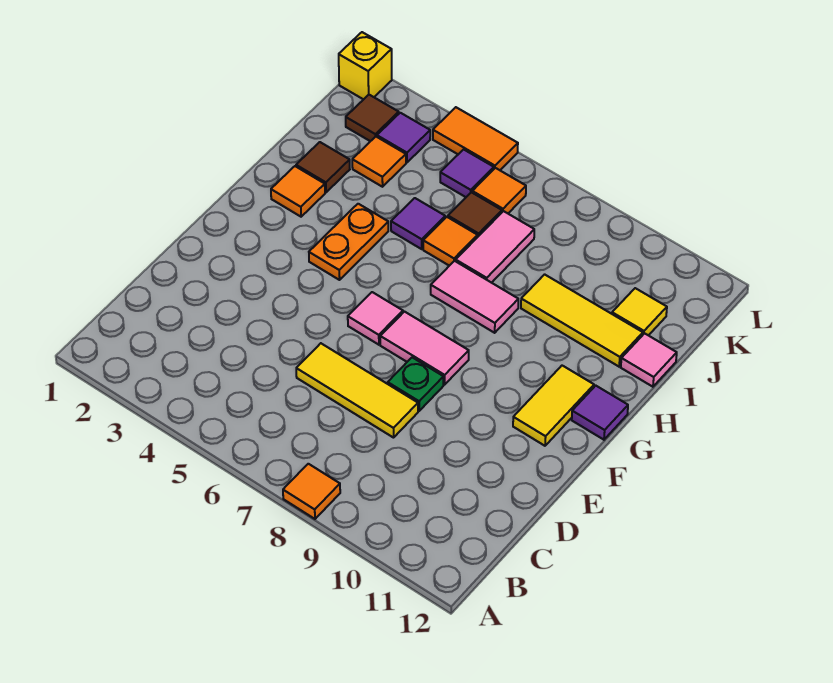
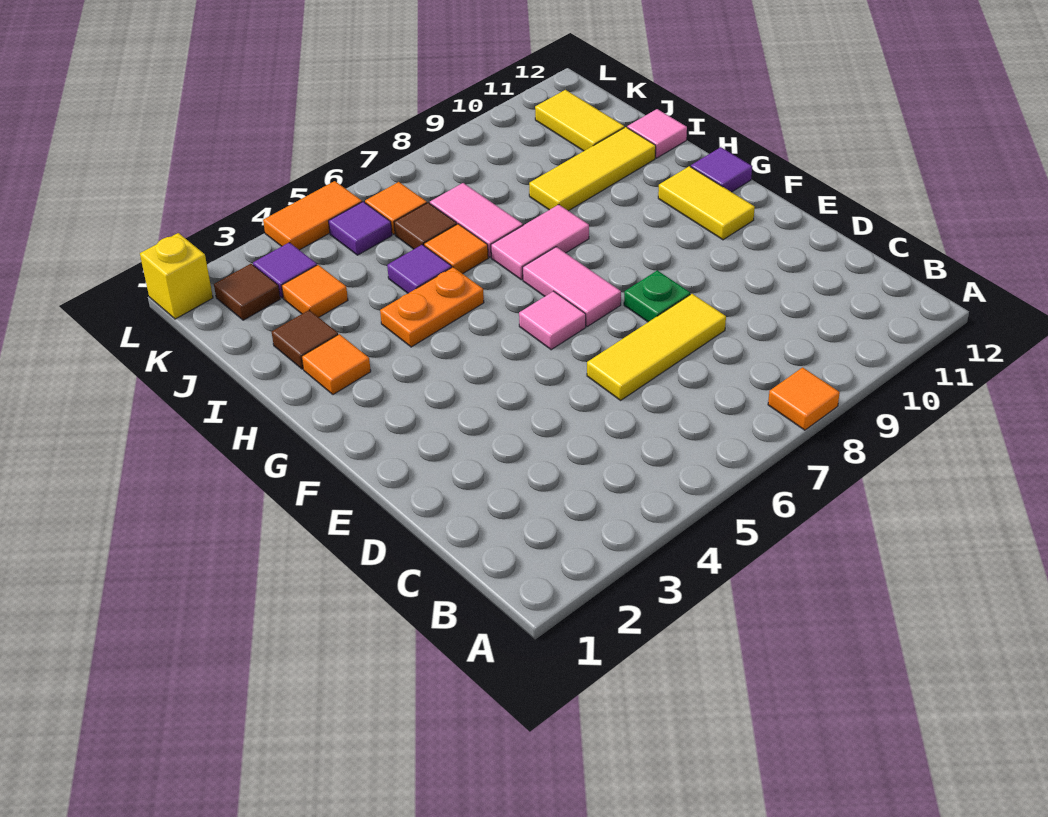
pink tile F7:F8 level 1 -> pink tile F7:G7 level 1
orange plate G4:H4 level 1 -> orange plate H4:H5 level 1
yellow tile J11 level 1 -> yellow tile J11:K11 level 1

